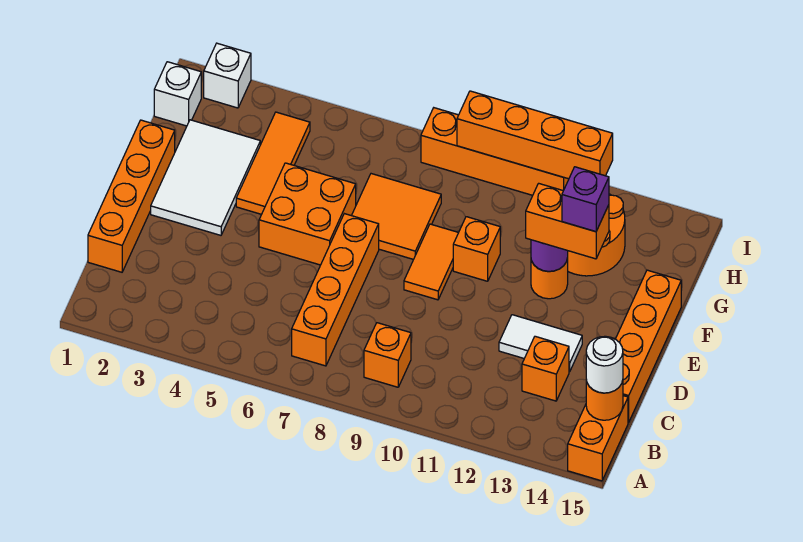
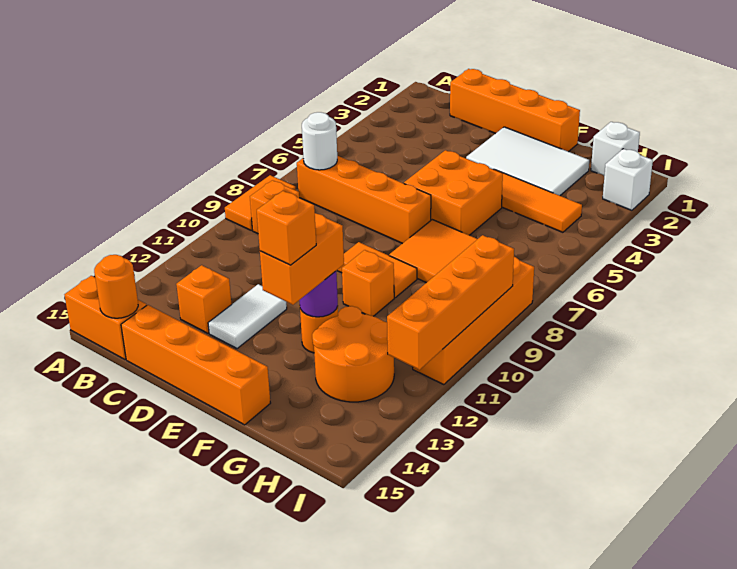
none -> orange tile A8:A9 level 1
white round brick B15 level 3 -> white round brick B7 level 2
purple brick F13 level 4 -> orange brick F13 level 4

